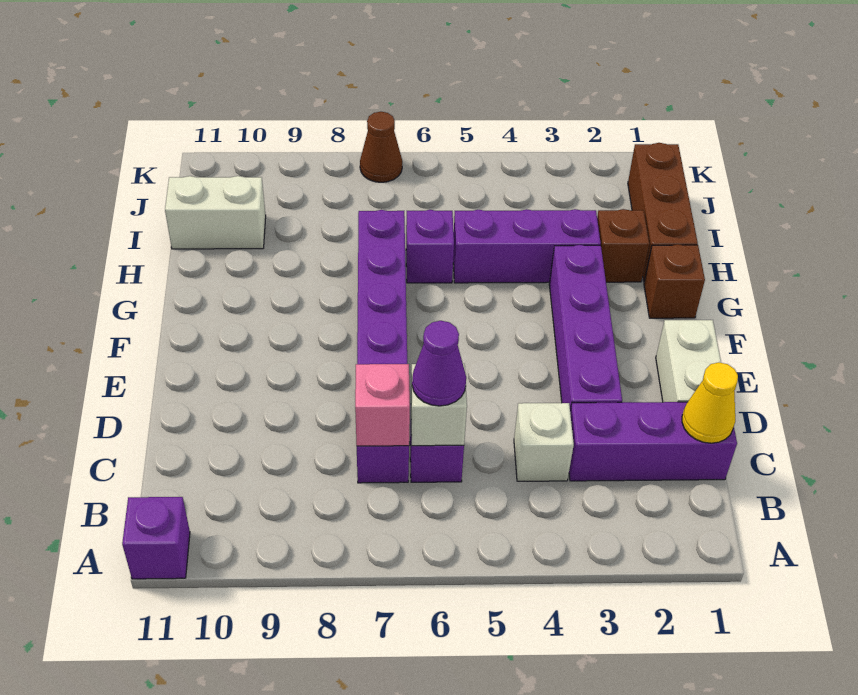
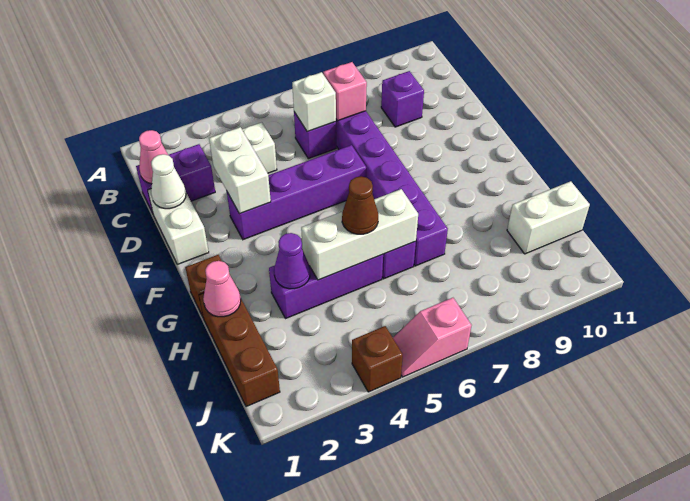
purple brick A11 level 1 -> purple brick C9 level 1
purple brick C1:C3 level 1 -> purple brick C1:C2 level 1
yellow cone C1 level 2 -> pink cone C1 level 2
purple cone C6 level 3 -> purple cone H3 level 2
none -> white cone D1 level 2
purple brick D3:G3 level 1 -> purple brick E3:E6 level 1
none -> white brick D3:E3 level 2
none -> pink cone H1 level 2
brown brick H2 level 1 -> brown brick K4 level 1
none -> white brick H4:H6 level 2
none -> pink slope K5:K6 level 1 top 6
brown cone K7 level 1 -> brown cone H5 level 3

